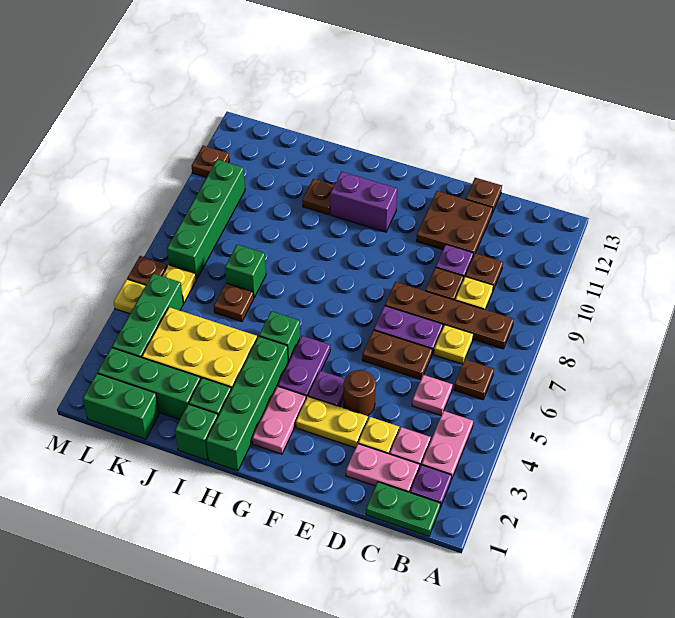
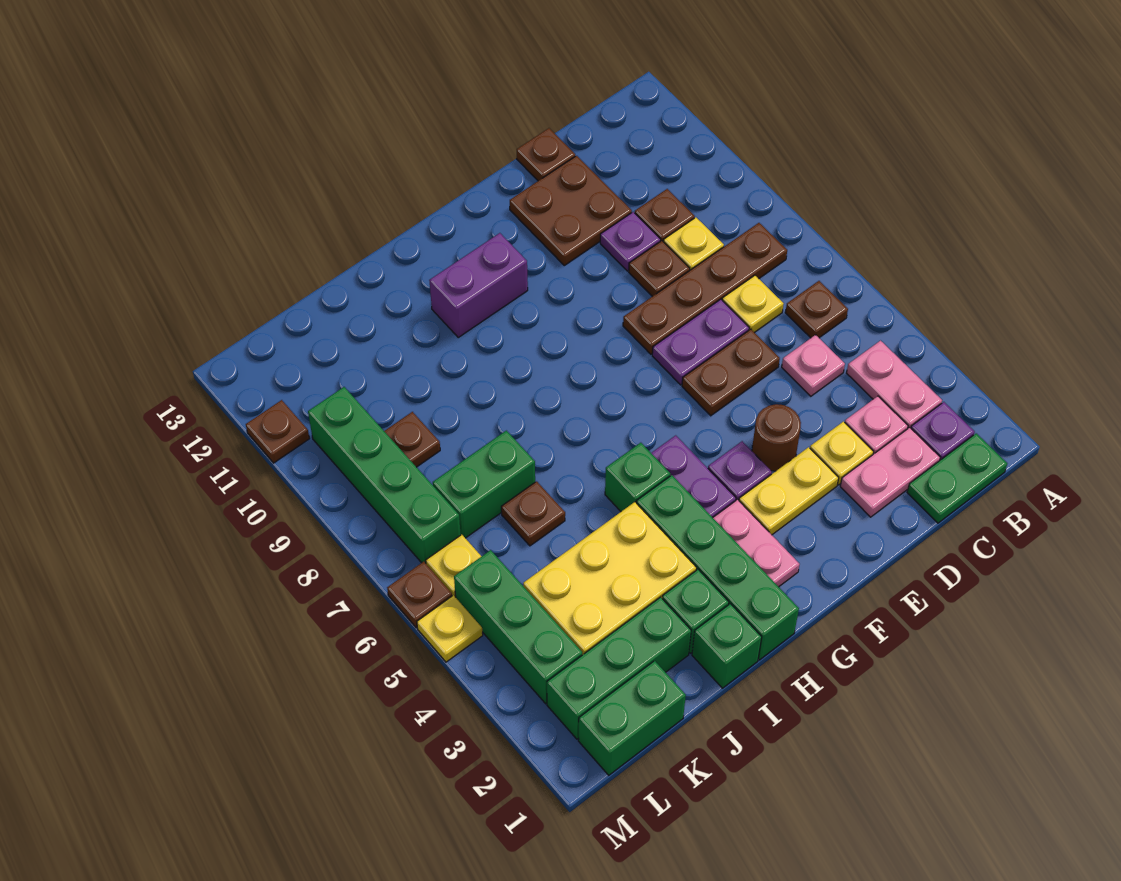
brown plate I11 level 1 -> brown plate K9 level 1
green brick J7 level 1 -> green brick J7:K7 level 1

